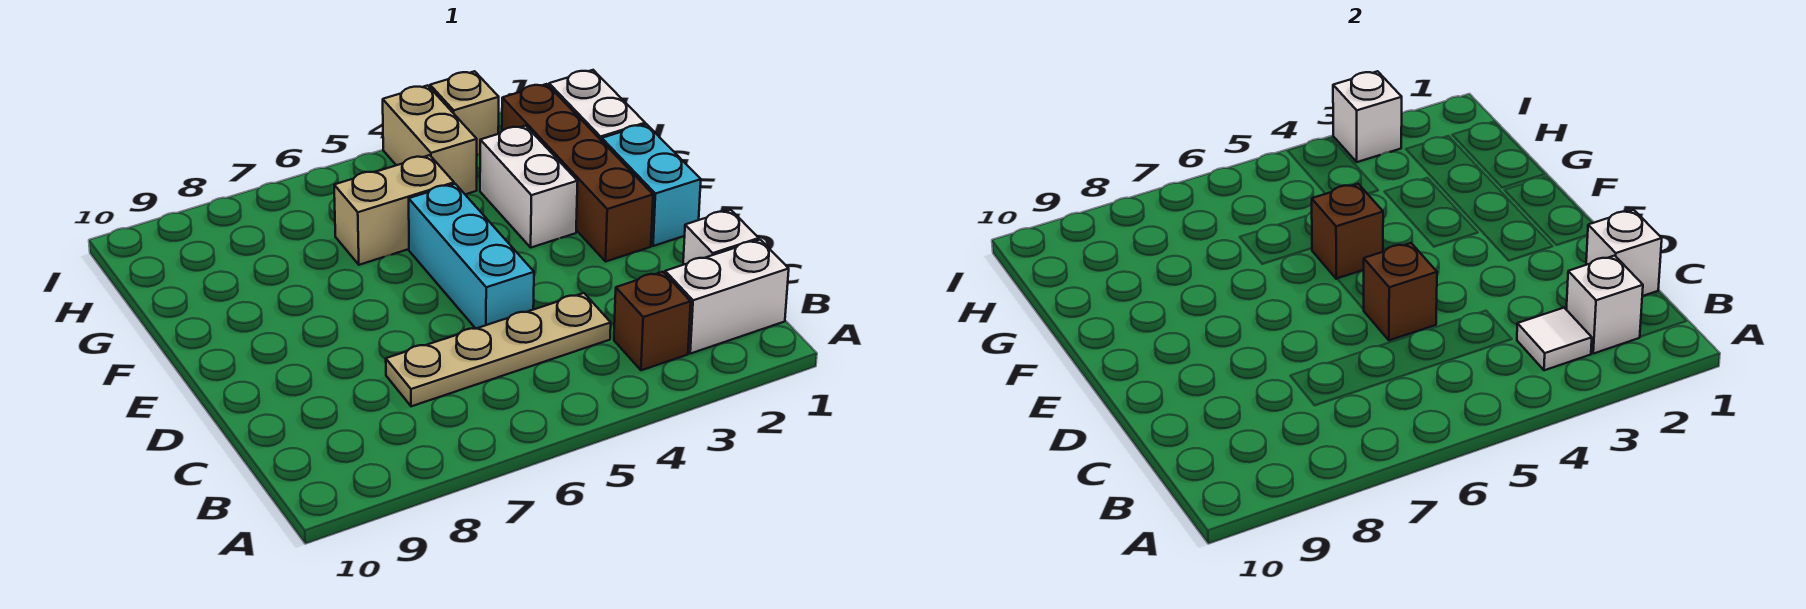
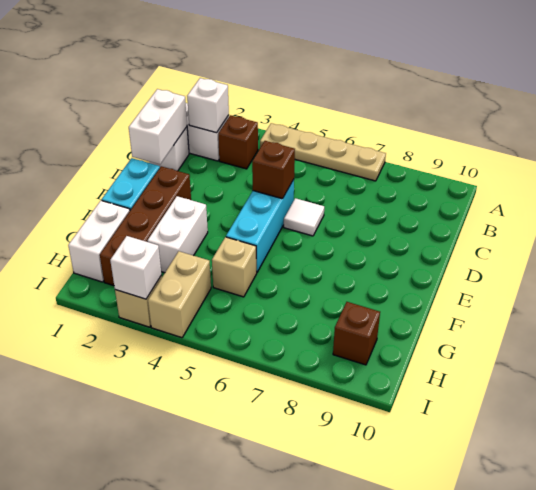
white tile B3 level 2 -> white tile D6 level 1
white brick C1 level 2 -> white brick C1:D1 level 2
tan plate C4:C7 level 1 -> tan plate A4:A7 level 1
brown brick F5 level 2 -> brown brick H9 level 1
tan brick G5:G6 level 1 -> tan brick G5 level 1

